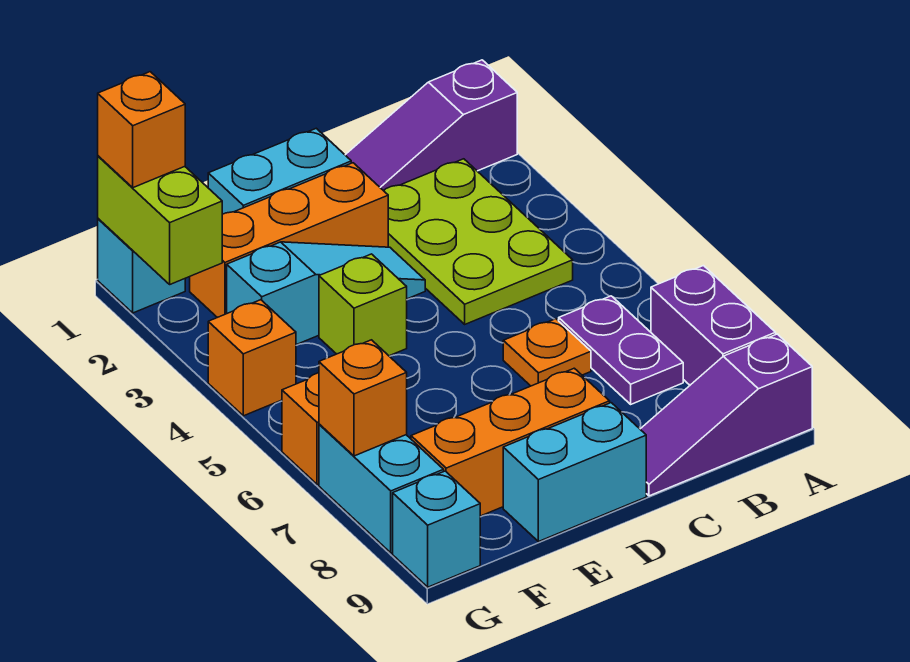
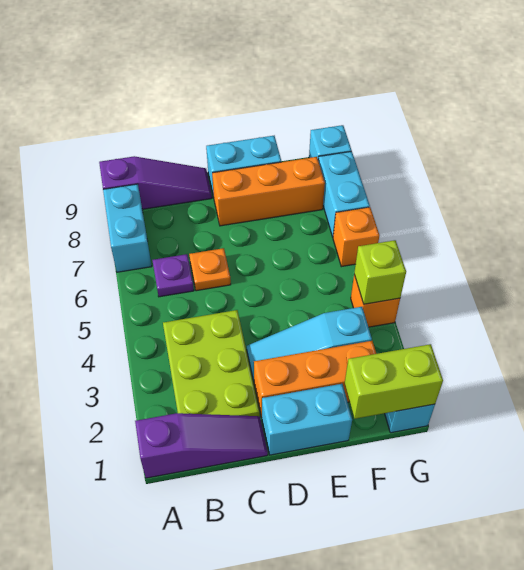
purple brick A7:A8 level 1 -> cyan brick A7:A8 level 1
purple plate B6:B7 level 1 -> purple plate B6 level 1
lime brick E4 level 1 -> lime brick G4 level 2
lime brick G1:G2 level 2 -> lime brick F1:G1 level 2
orange brick G1 level 3 -> none
orange brick G7 level 2 -> none

